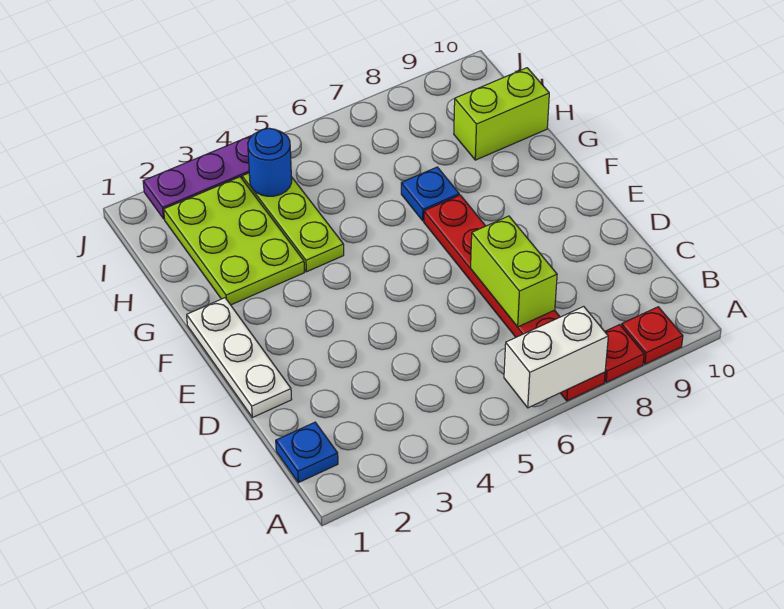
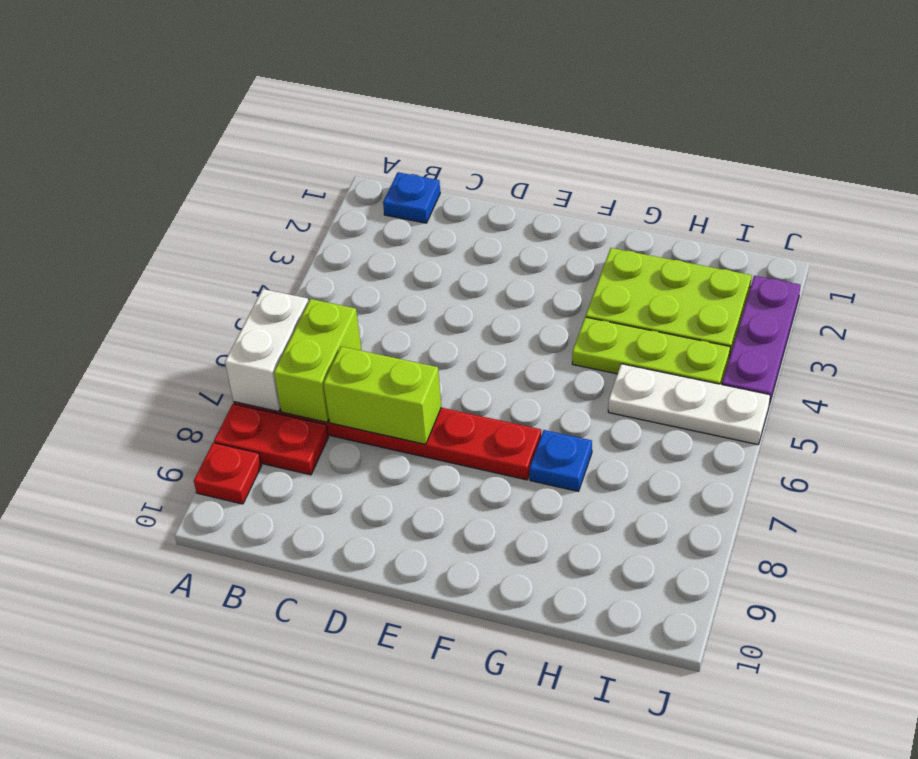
red plate A8 level 1 -> red plate A8:B8 level 1
white plate D1:F1 level 1 -> white plate H5:J5 level 1
lime brick H9:H10 level 1 -> lime brick B6:B7 level 2
blue round brick I4 level 2 -> none

